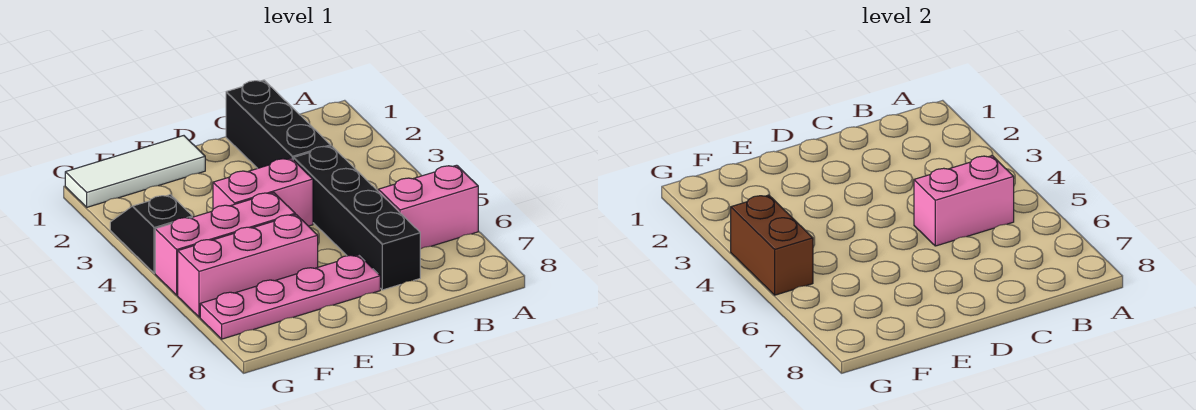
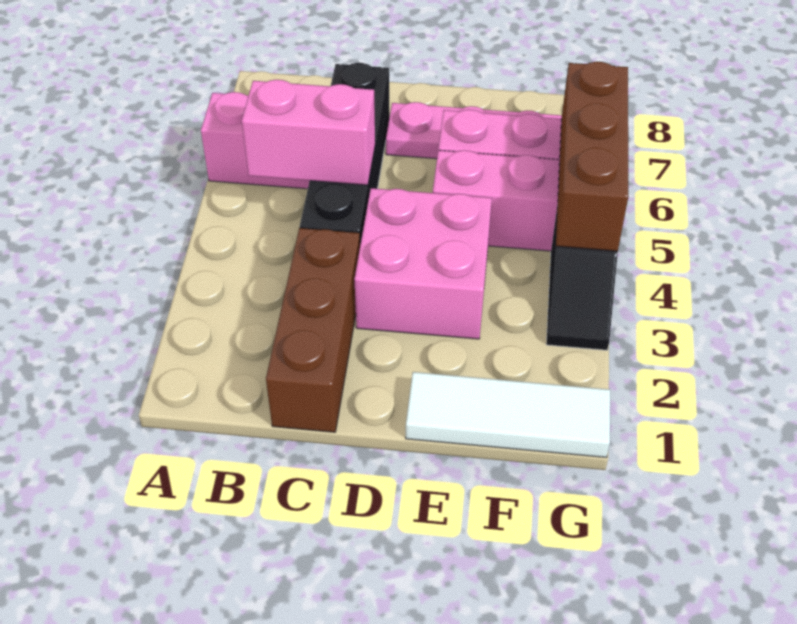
black brick C1:C3 level 1 -> brown brick C1:C3 level 1
pink brick D4:E4 level 1 -> pink brick D3:E4 level 1
brown brick G4:G5 level 2 -> brown brick G4:G6 level 2

